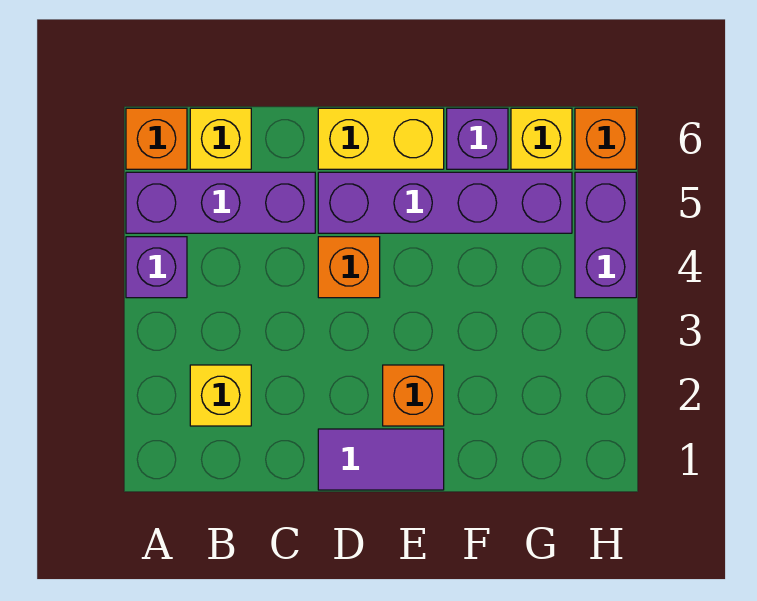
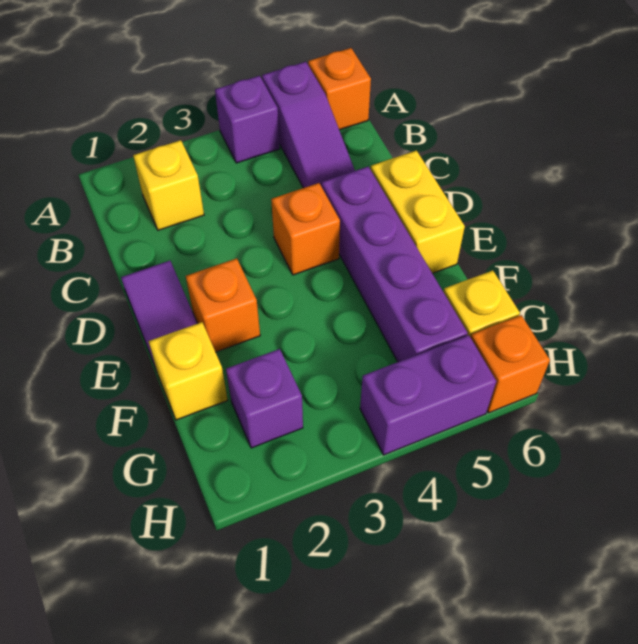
purple brick A5:C5 level 1 -> purple slope A5:C5 level 1 top A
yellow brick B6 level 1 -> yellow brick F1 level 1
purple brick F6 level 1 -> purple brick G2 level 1

